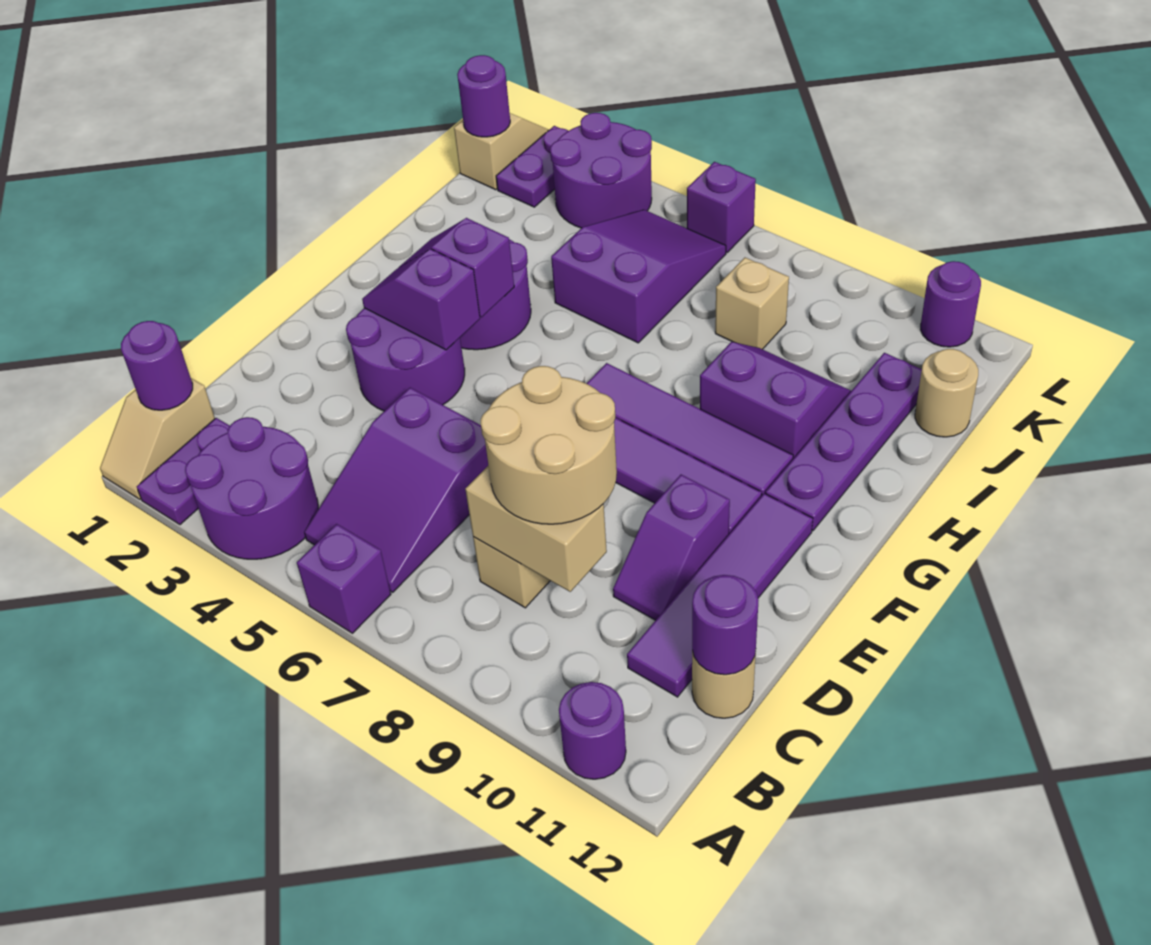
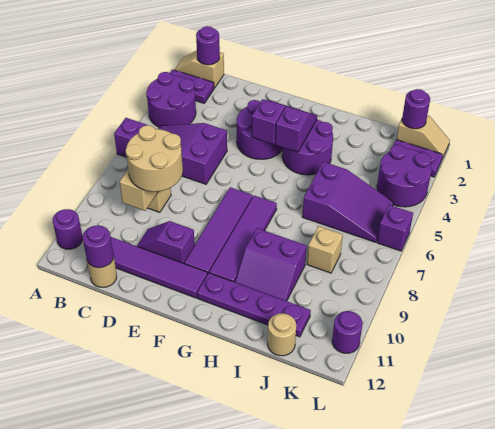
purple slope H9:I10 level 1 top H -> purple slope H9:I10 level 1 top 9

